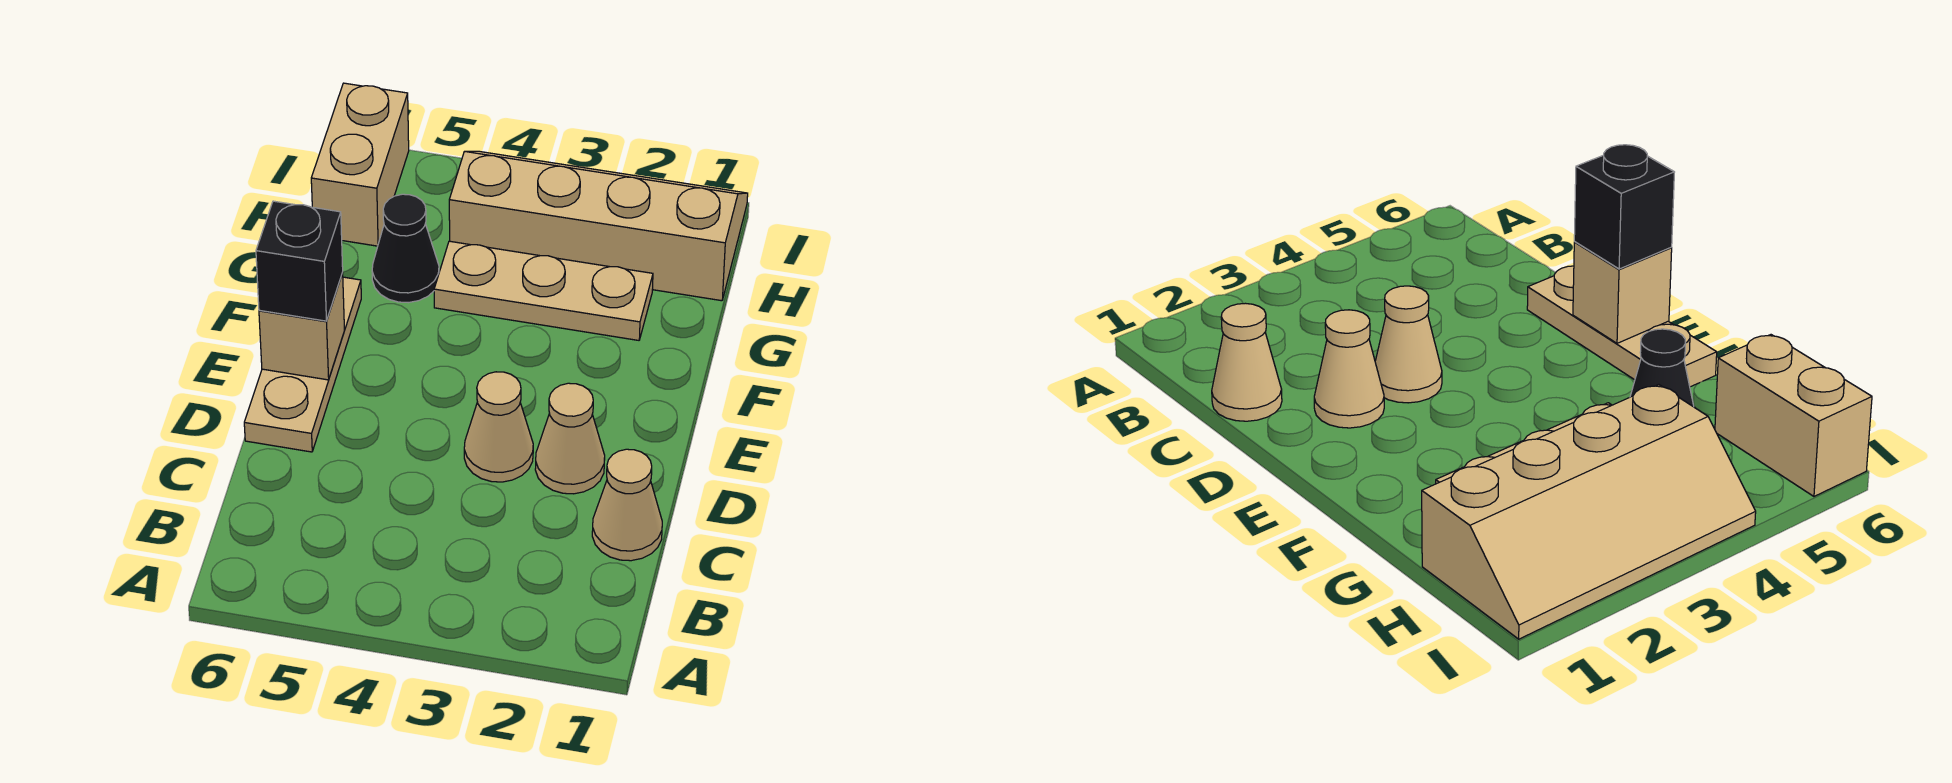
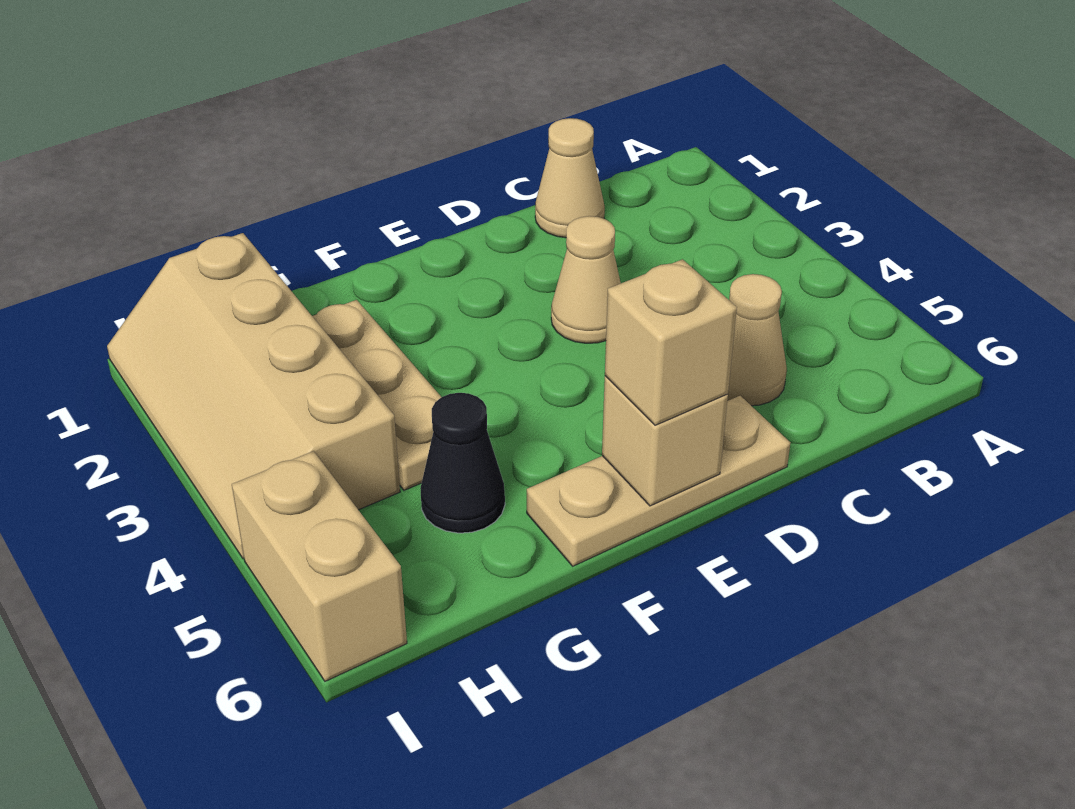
tan cone D2 level 1 -> tan cone C5 level 1
black brick E6 level 3 -> tan brick E6 level 3
tan brick H6:I6 level 1 -> tan brick I5:I6 level 1

